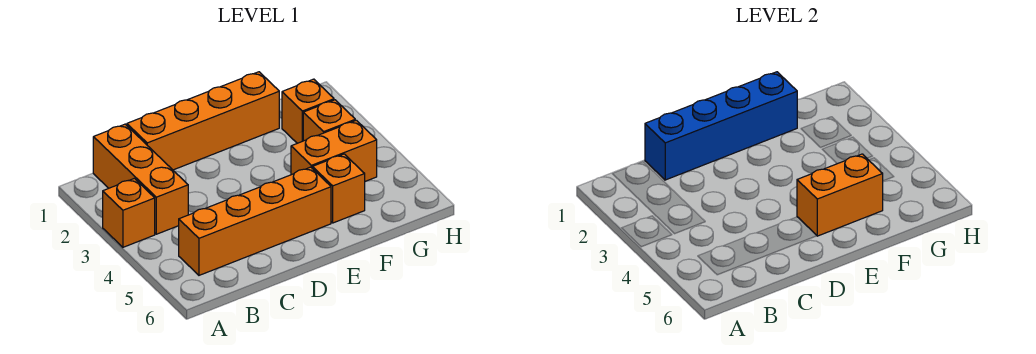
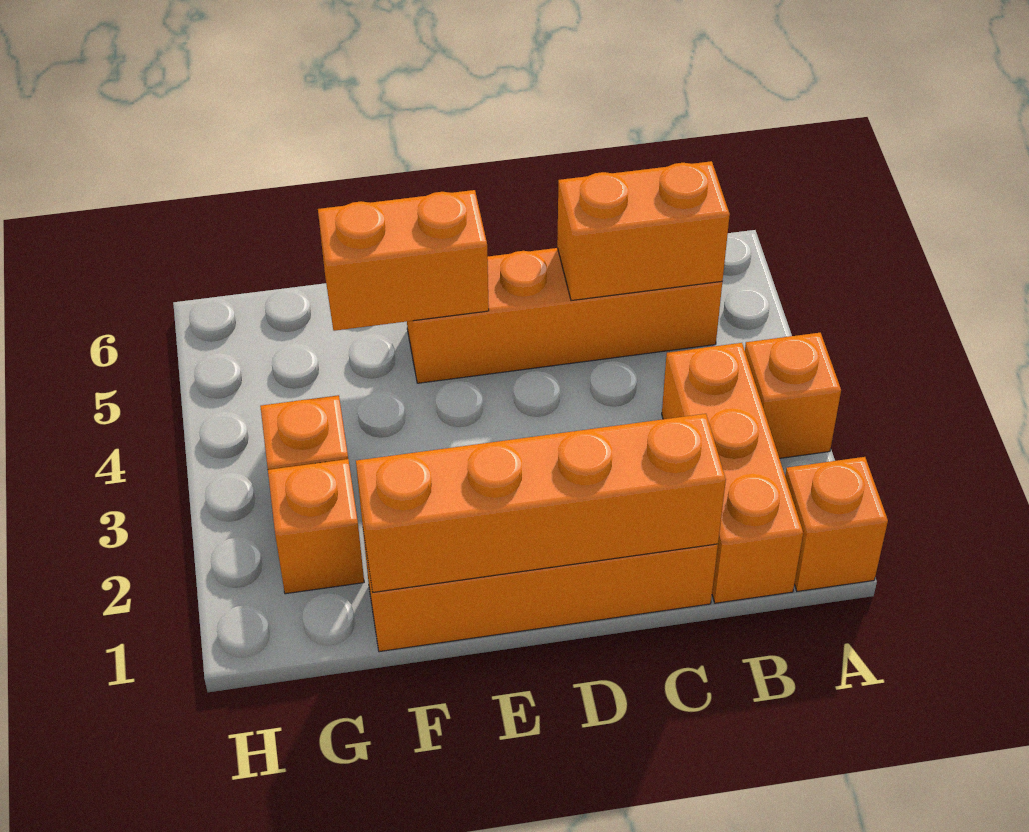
blue brick C1:F1 level 2 -> orange brick C1:F1 level 2
orange brick F4:G4 level 1 -> orange brick B5:C5 level 2
orange brick F5 level 1 -> orange brick A1 level 1

